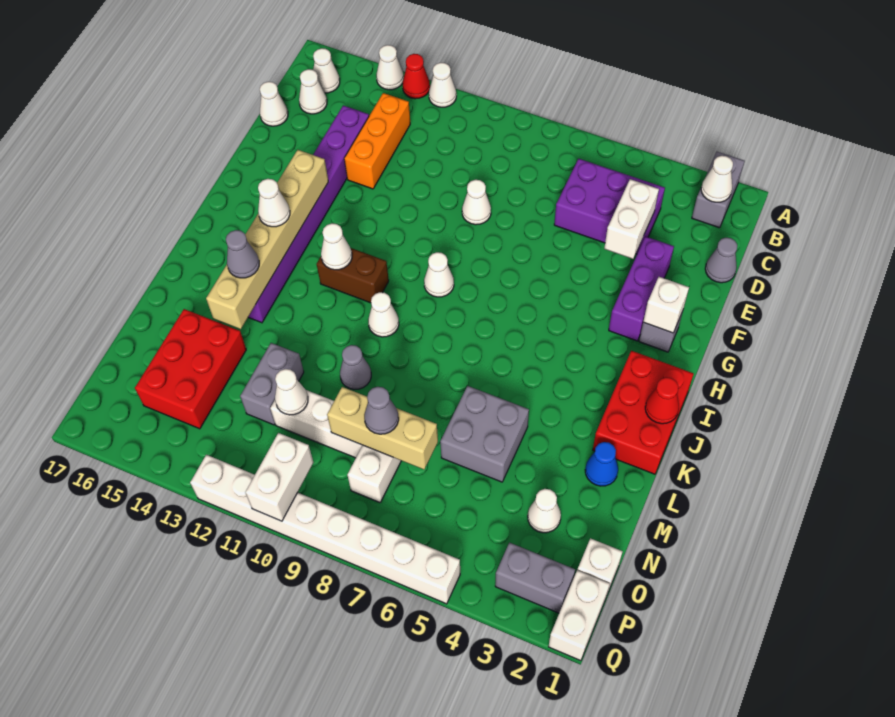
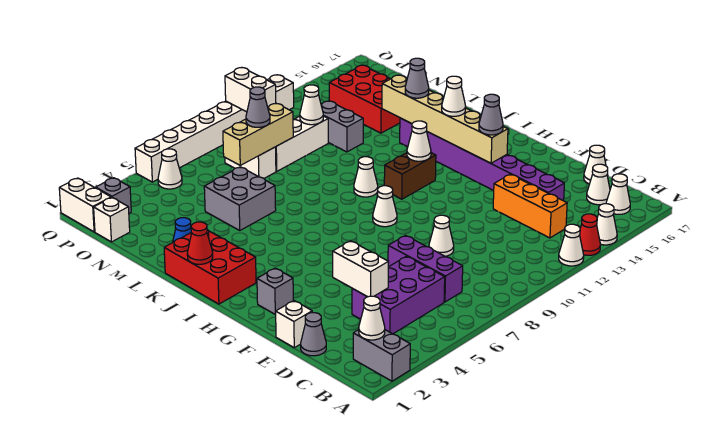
purple brick E3:G3 level 1 -> purple brick C7:E7 level 1
white brick G2 level 2 -> white brick E1 level 1
grey cone L10 level 1 -> grey cone G14 level 3
white cone N3 level 1 -> white cone P5 level 1
grey brick P2:P3 level 1 -> grey brick P2 level 1

